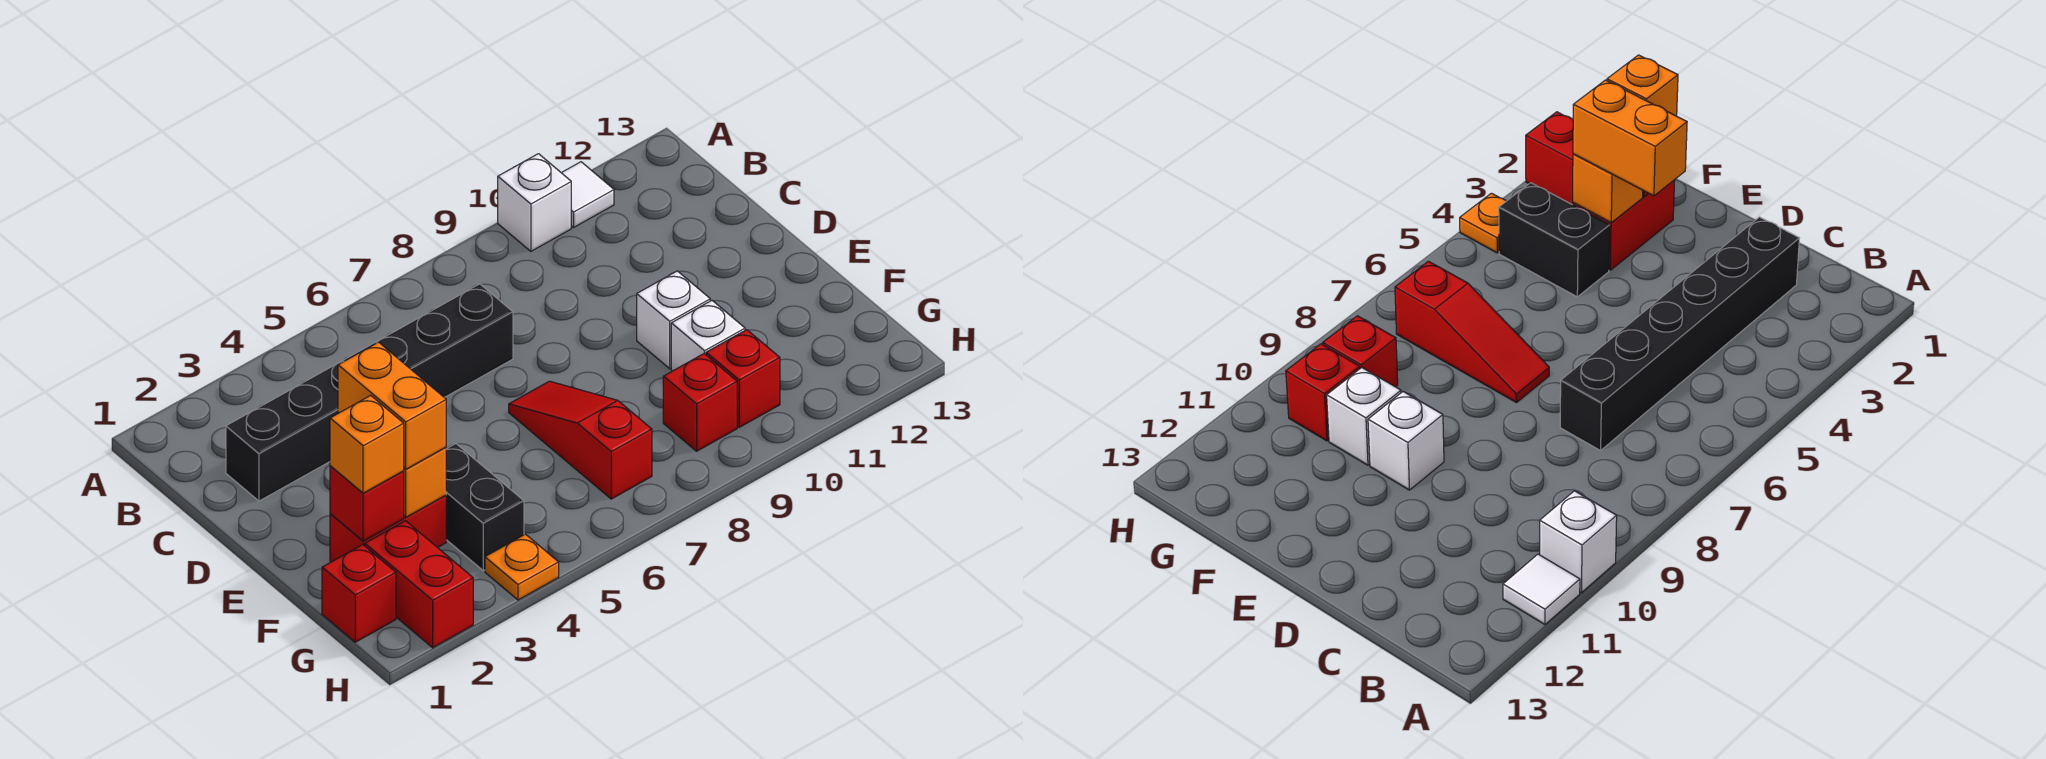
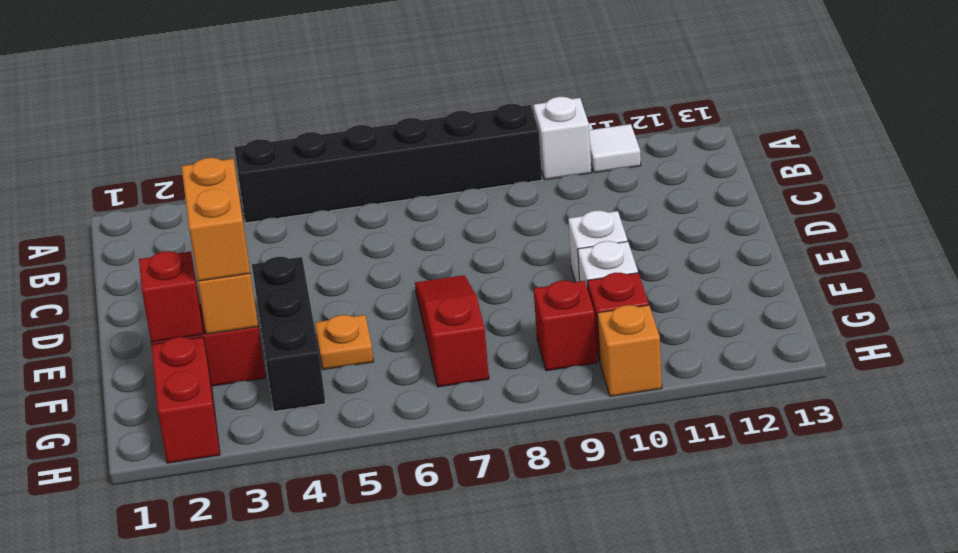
black brick C2:C7 level 1 -> black brick A4:A9 level 1
orange brick F2 level 3 -> orange brick H10 level 1
black brick F4:G4 level 1 -> black brick E4:G4 level 1
red brick G1 level 1 -> none
orange plate H4 level 1 -> orange plate F5 level 1

